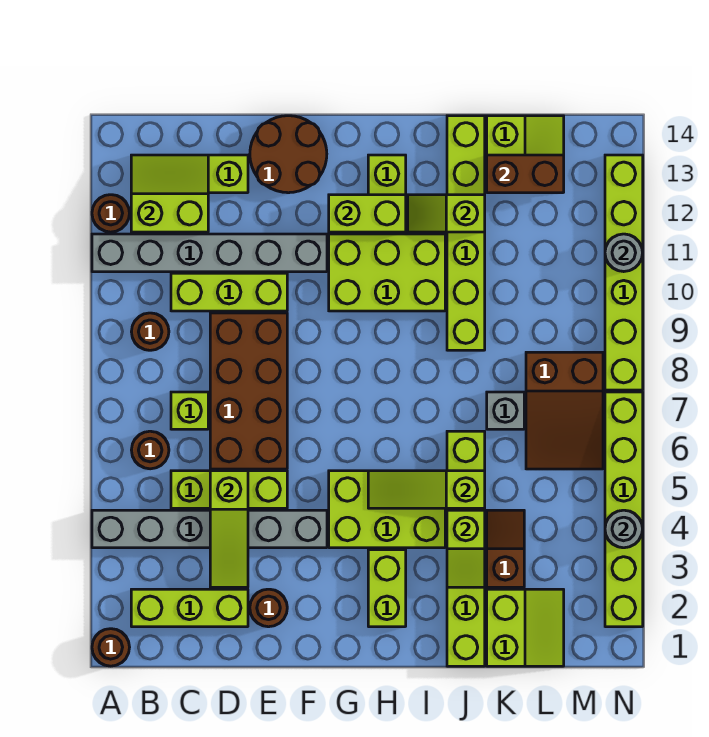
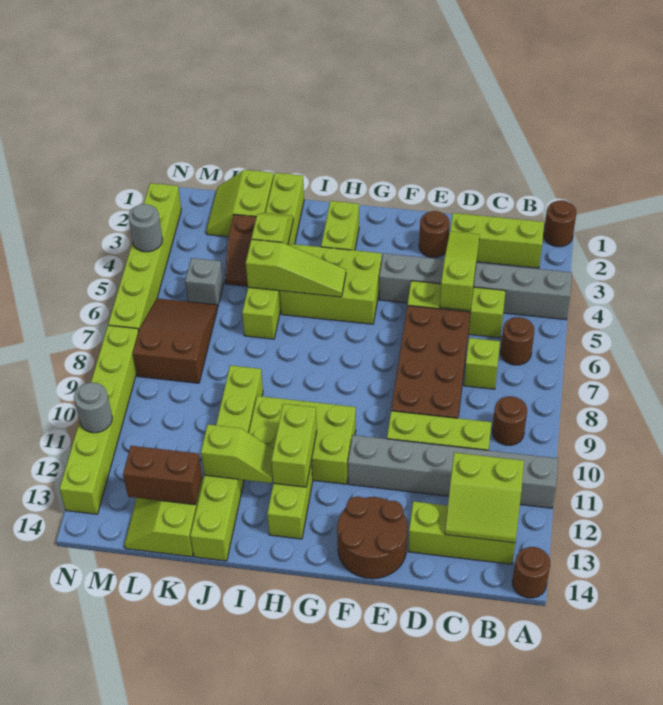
brown round brick A12 level 1 -> brown round brick A14 level 1
lime brick G12:H12 level 2 -> lime brick H11:H12 level 2
grey brick K7 level 1 -> grey brick L5 level 1

